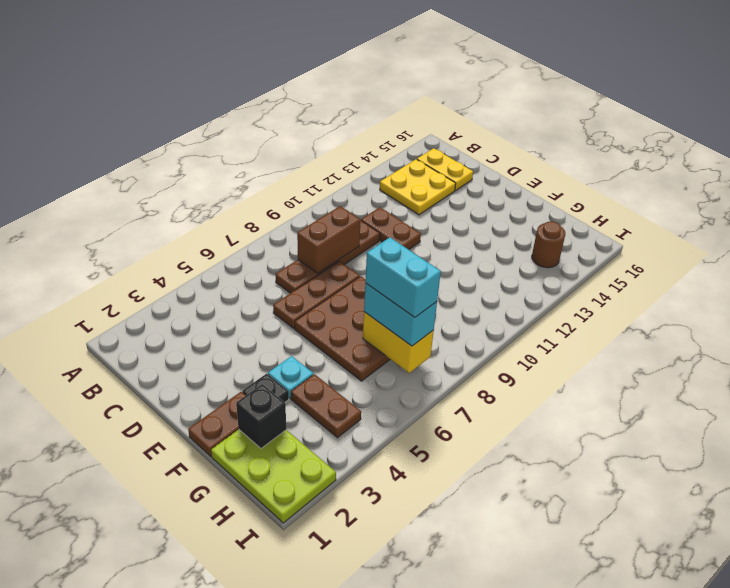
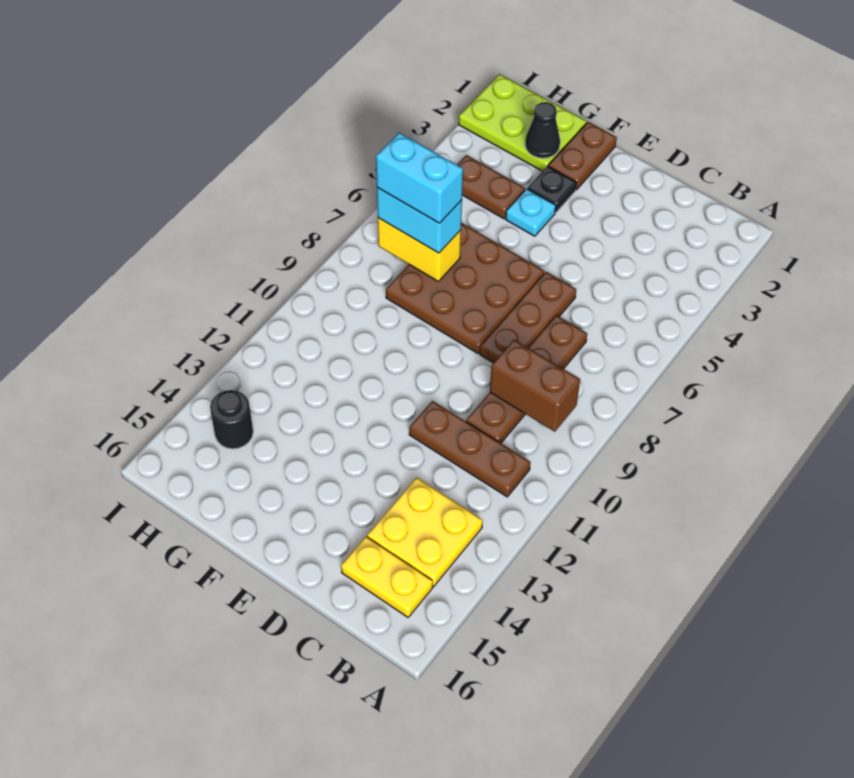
brown brick C8:C9 level 2 -> brown brick B9:C9 level 2
brown plate C11:D11 level 1 -> brown plate B11:D11 level 1
black brick G2 level 2 -> black cone G2 level 2
brown round brick H14 level 1 -> black round brick H14 level 1

